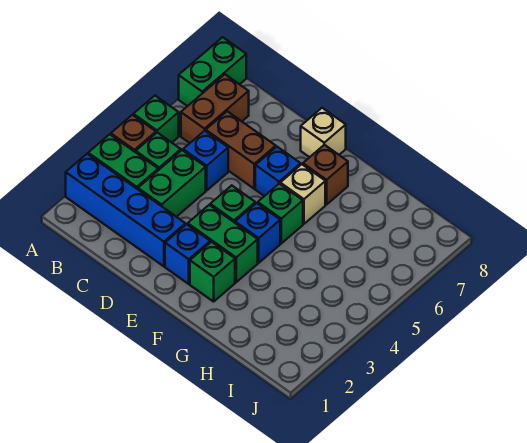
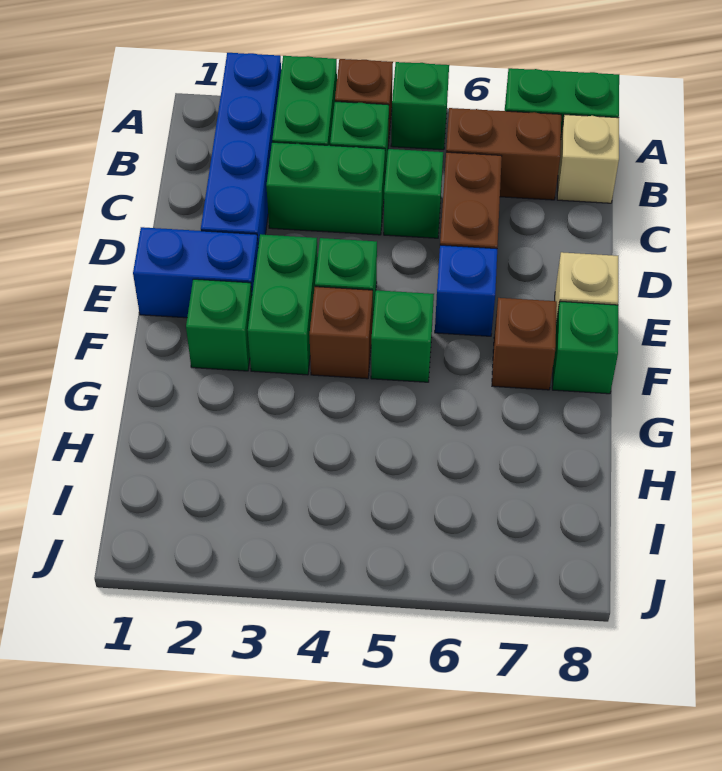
blue brick C5 level 1 -> green brick C5 level 1
blue brick E2 level 1 -> blue brick E1:E2 level 1
blue brick F4 level 1 -> brown brick F4 level 1
tan brick F6 level 1 -> tan brick B8 level 1
none -> green brick F8 level 1

